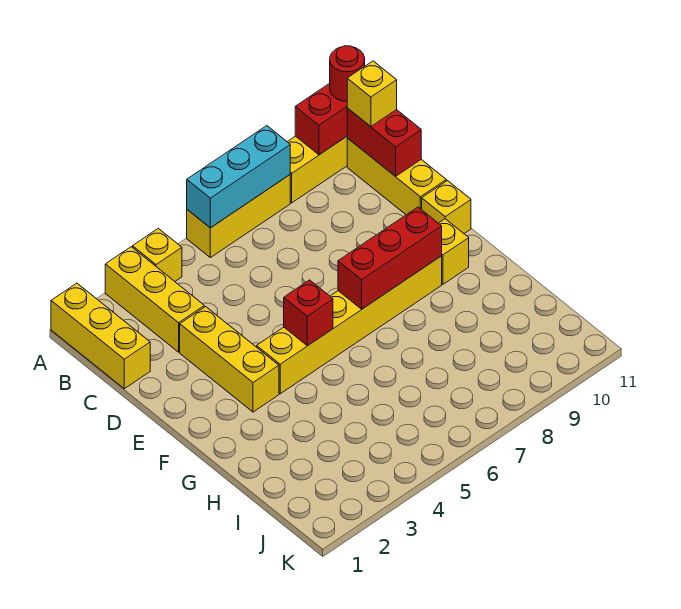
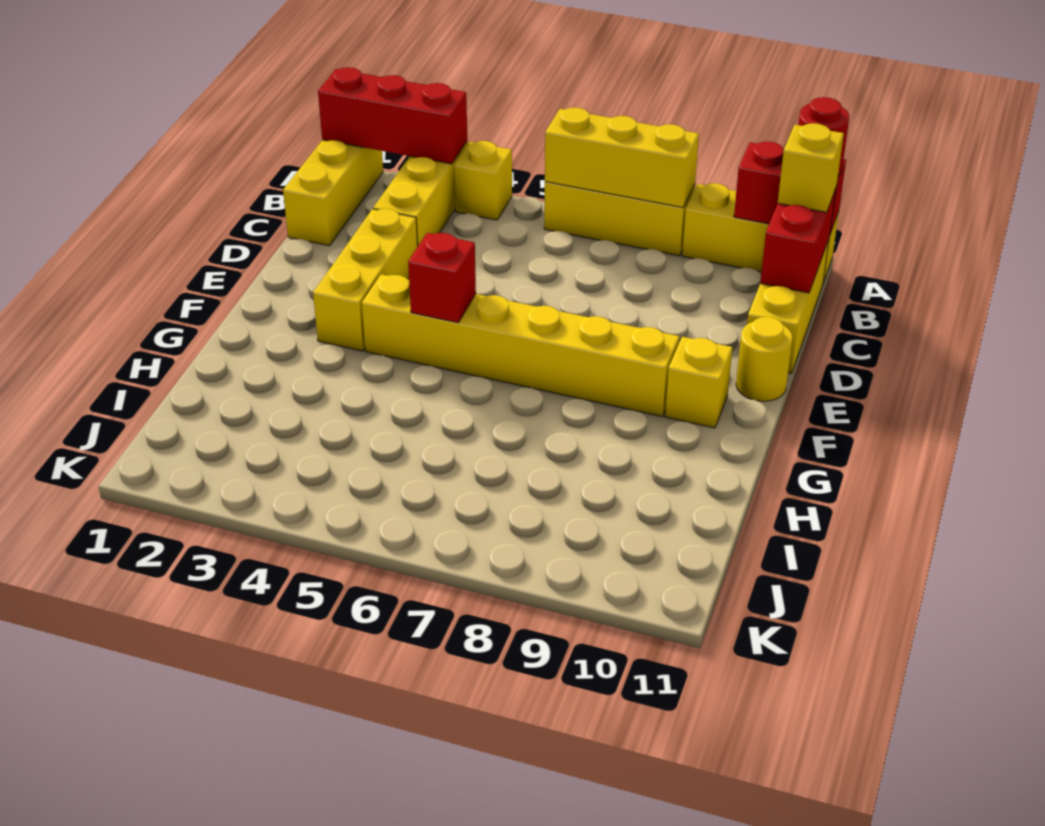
cyan brick A6:A8 level 2 -> yellow brick A6:A8 level 2
yellow brick E11 level 1 -> yellow round brick E11 level 1
red brick F7:F9 level 2 -> red brick A1:A3 level 2

